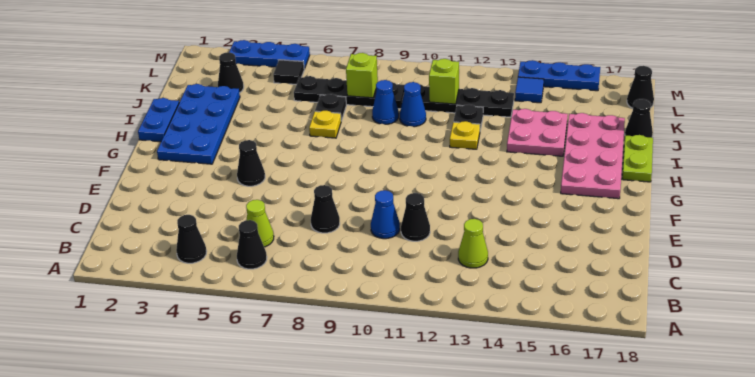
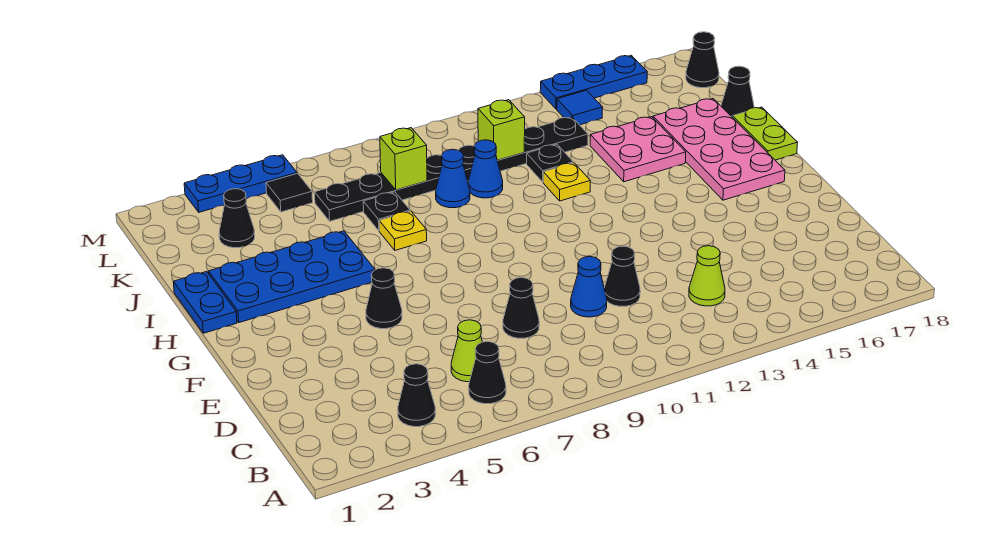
blue plate G2:J3 level 1 -> blue plate H2:I5 level 1

